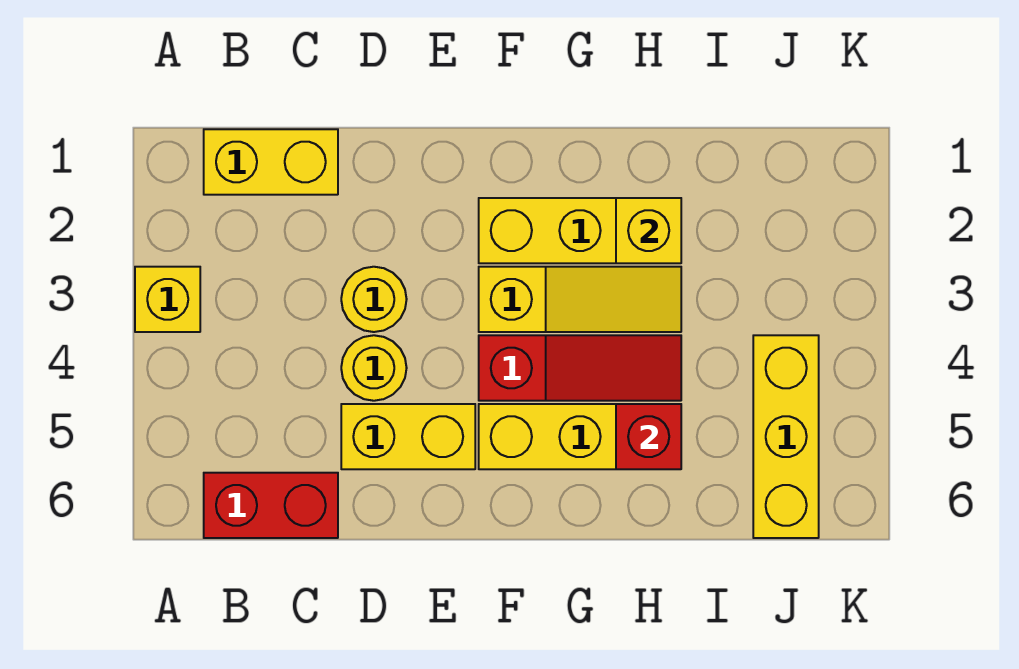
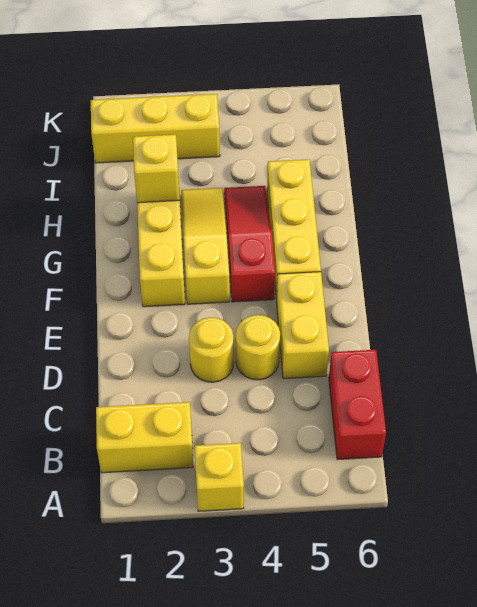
yellow brick B1:C1 level 1 -> yellow brick B1:B2 level 1
red brick H5 level 2 -> none
yellow brick J4:J6 level 1 -> yellow brick J1:J3 level 1

